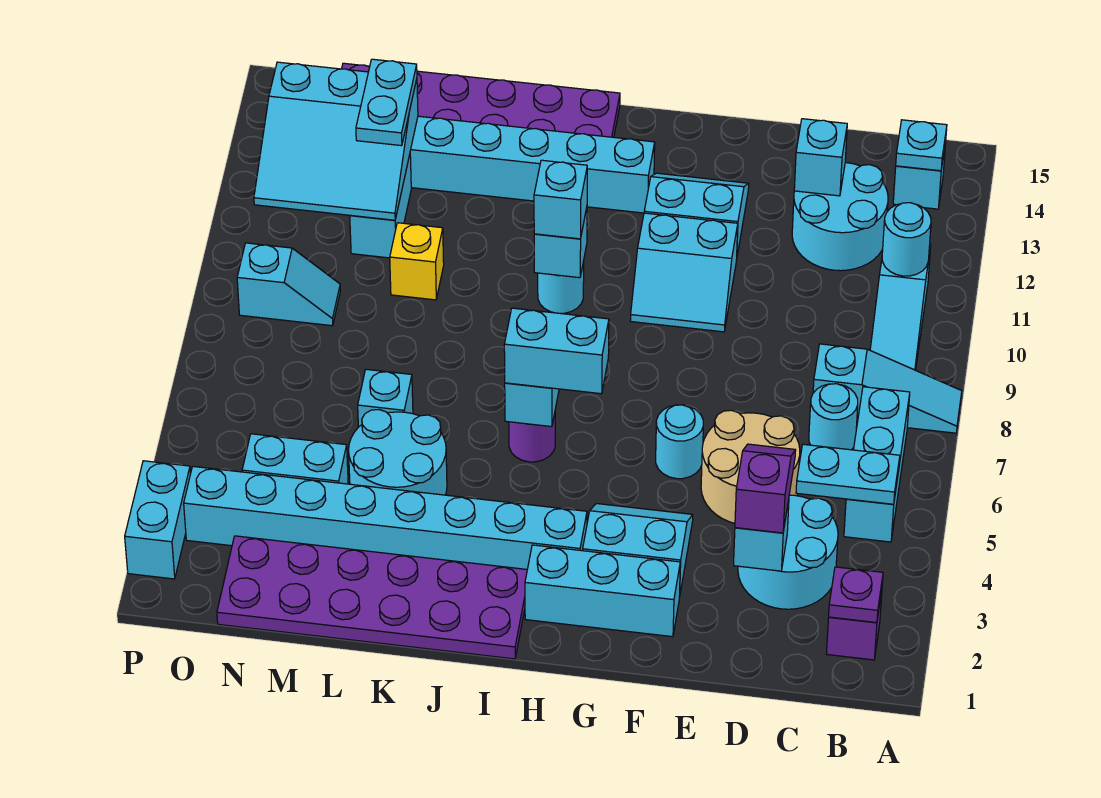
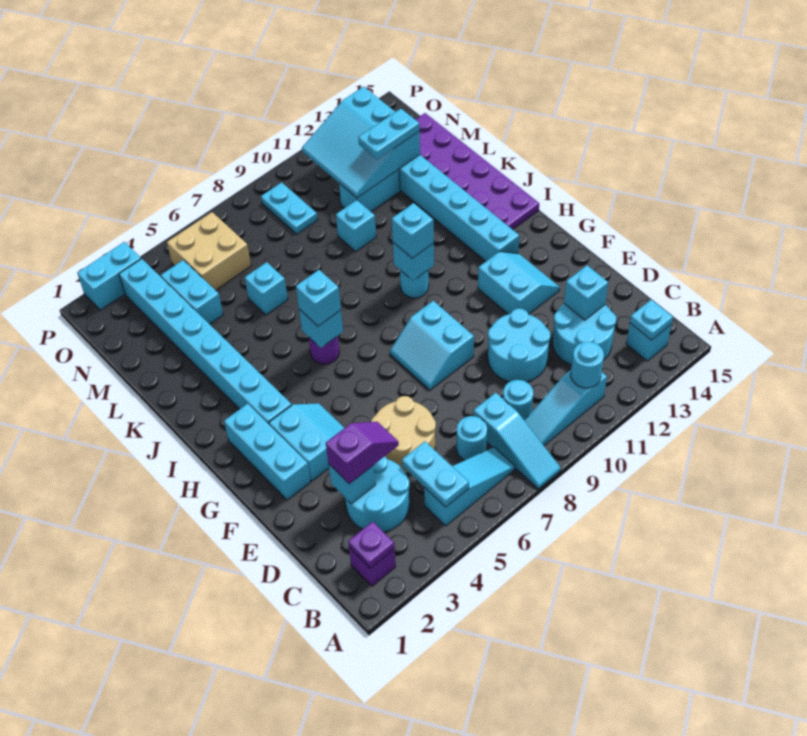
cyan brick B5:B7 level 1 -> cyan slope B5:B7 level 1 top 5
cyan round brick F6 level 1 -> cyan round brick C9 level 1
cyan slope F10:G11 level 1 top 11 -> cyan slope F8:G9 level 1 top 9
cyan brick H6:I6 level 3 -> cyan brick I6 level 3
purple plate I1:N2 level 1 -> none
cyan round brick K4:L5 level 1 -> cyan round brick D10:E11 level 1
yellow brick L10 level 1 -> cyan brick L10 level 1
none -> tan brick N5:O6 level 1
cyan slope N9:O9 level 1 top O -> cyan plate N9:O9 level 1

